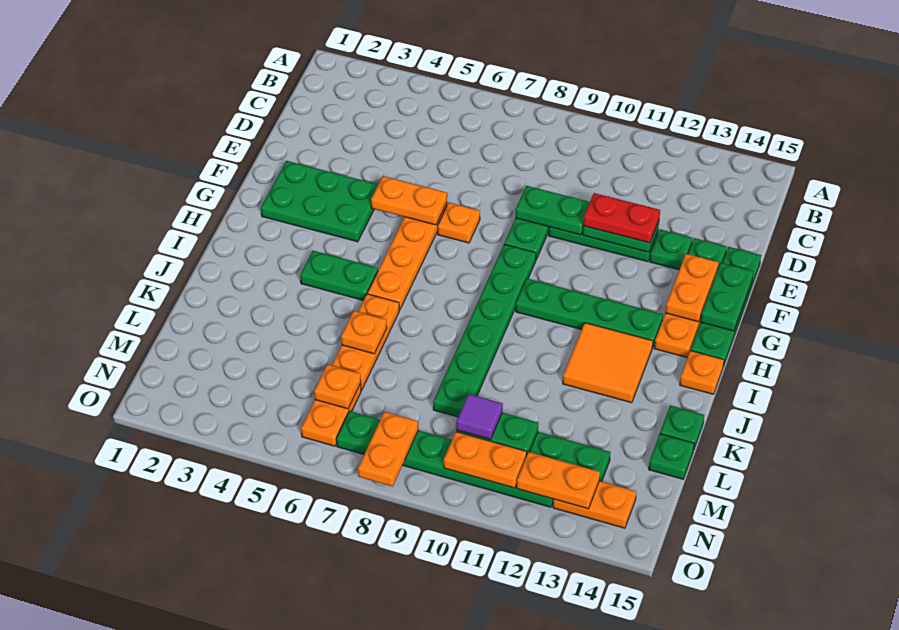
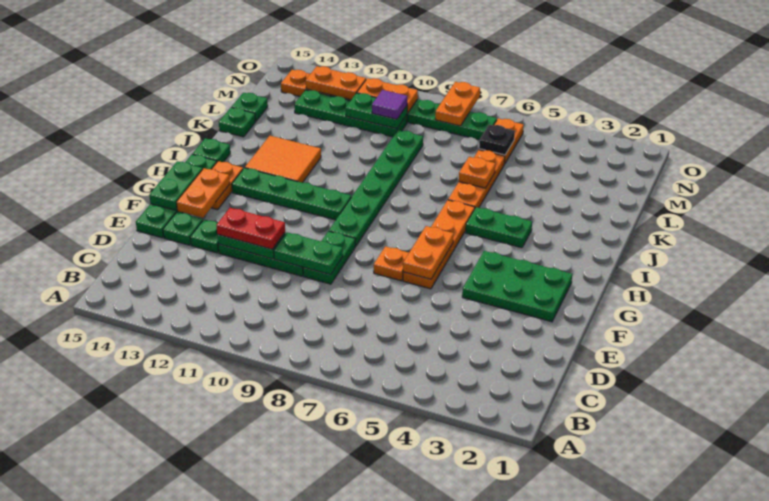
orange plate F5:F6 level 2 -> orange plate F6:G6 level 2
orange plate I15 level 1 -> green plate I15 level 1
orange plate M6 level 2 -> black plate M6 level 2

